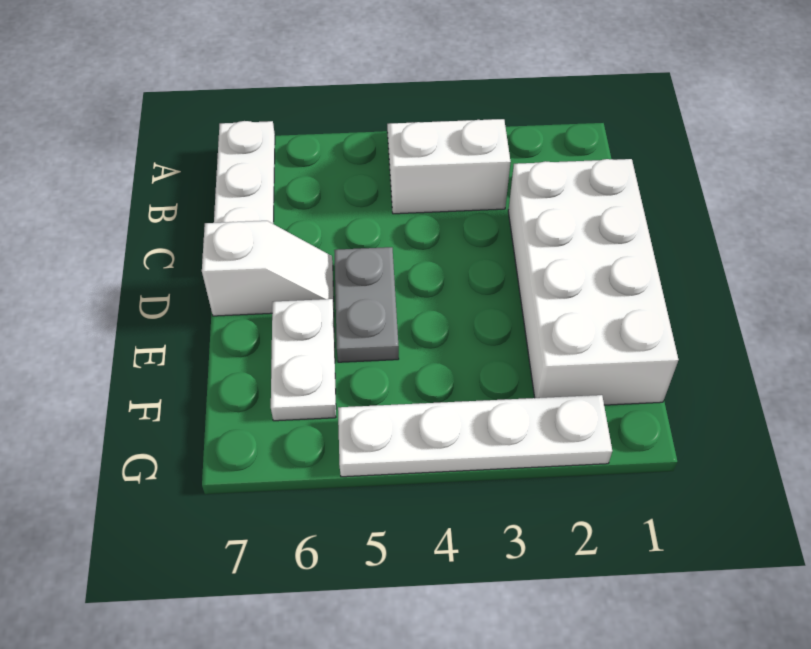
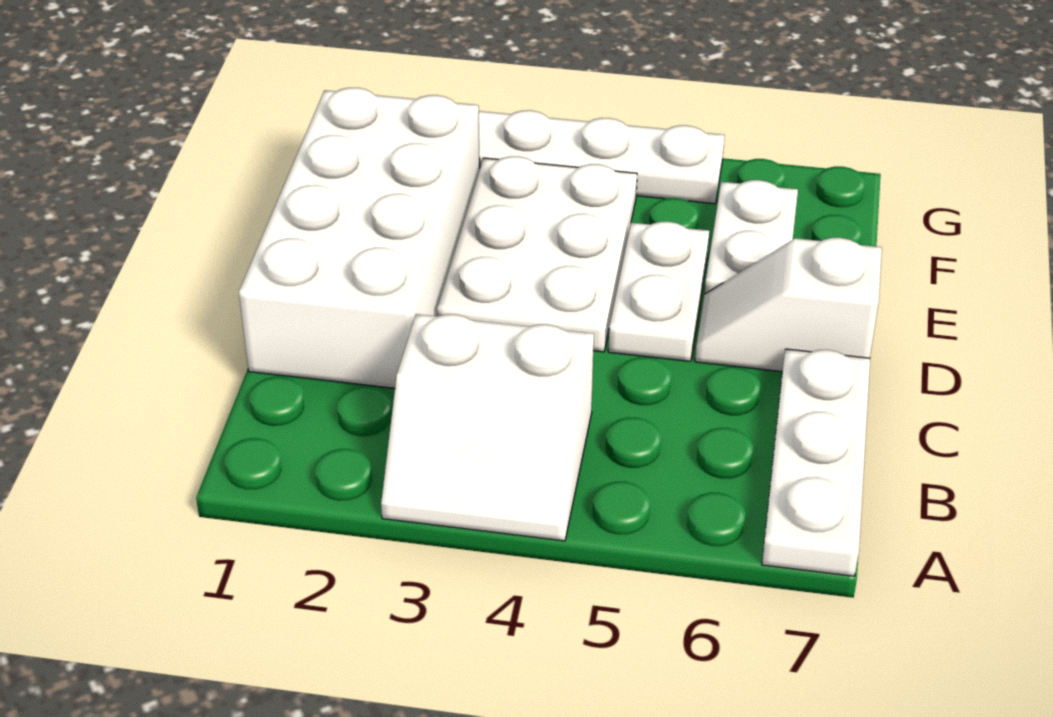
none -> white plate D3:F4 level 1
grey plate D5:E5 level 1 -> white plate D5:E5 level 1

